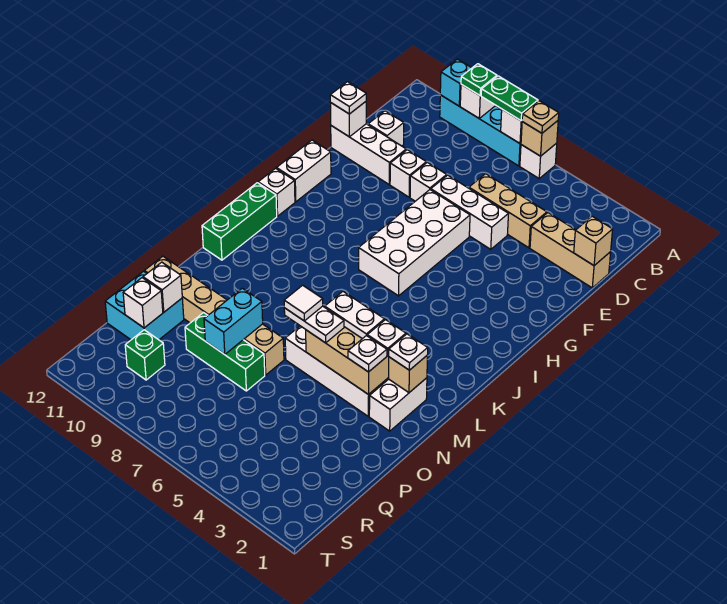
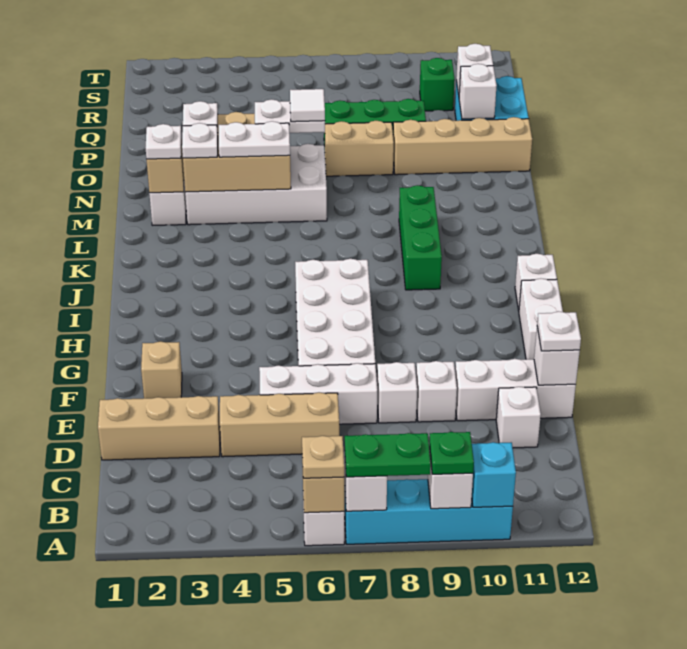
tan brick D1 level 2 -> tan brick F2 level 1
green brick J12:L12 level 1 -> green brick J9:L9 level 1
cyan brick O8:P8 level 2 -> none

